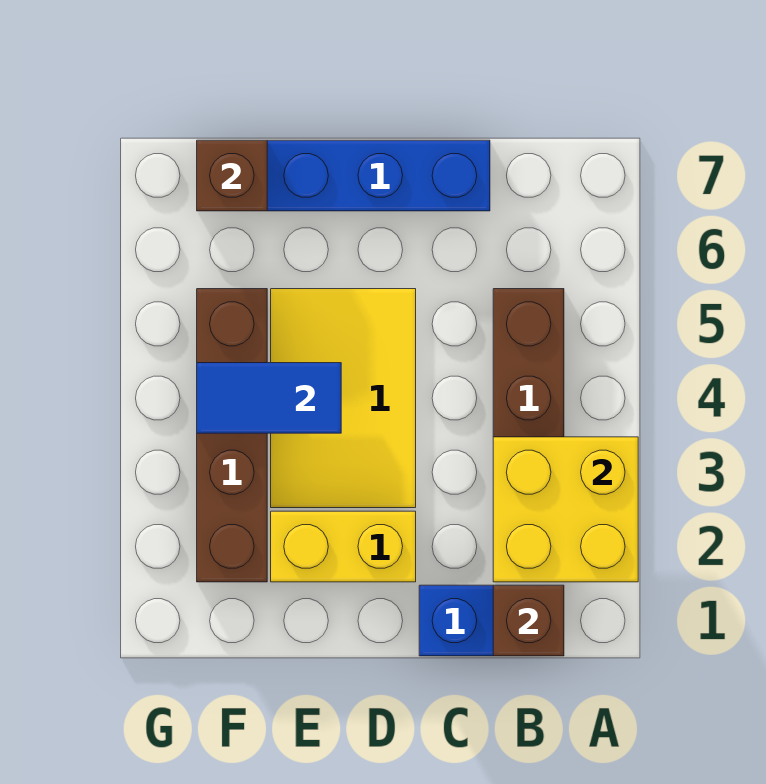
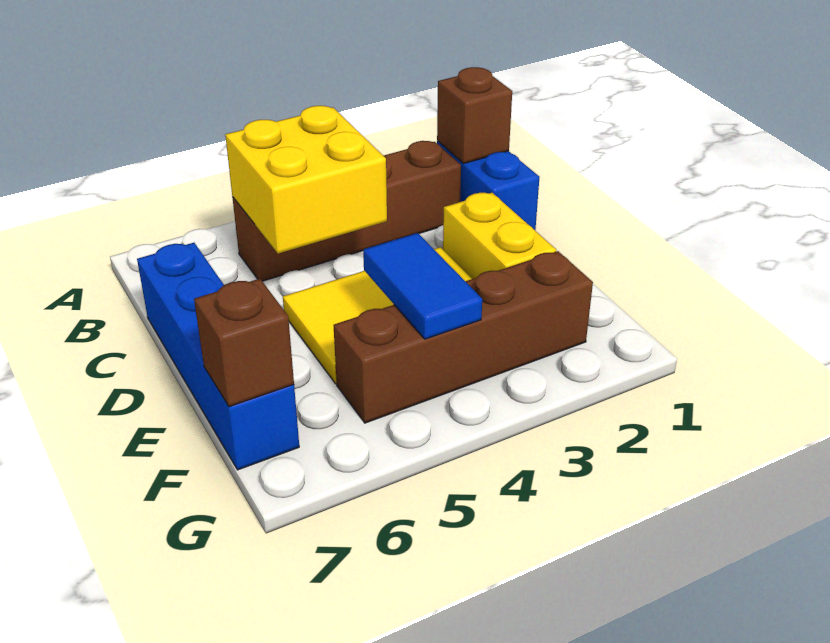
yellow brick A2:B3 level 2 -> yellow brick B4:C5 level 2

